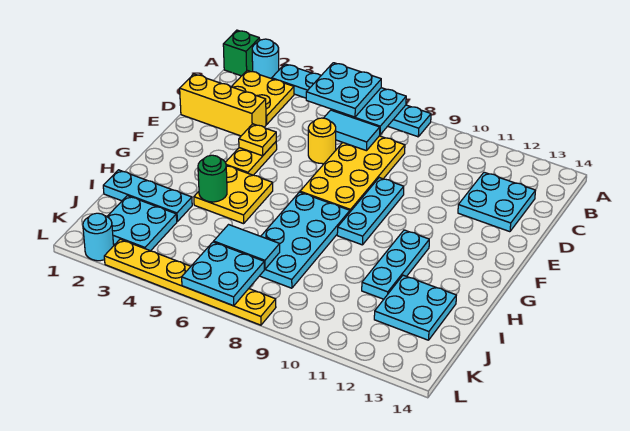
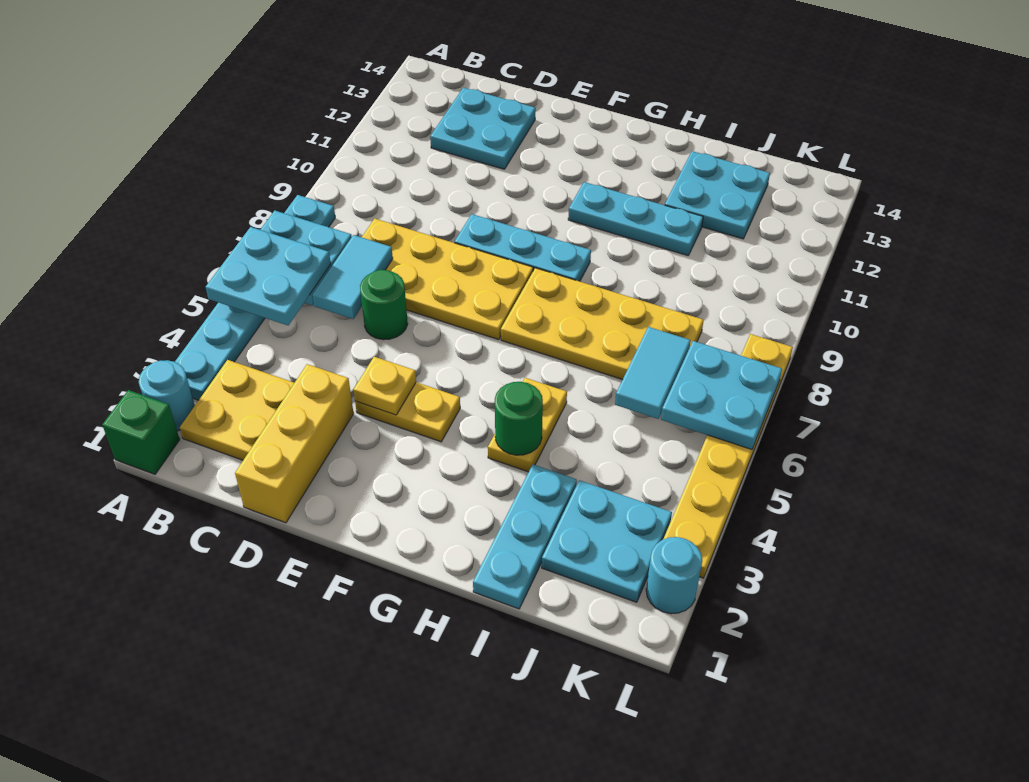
yellow round brick D6 level 1 -> green round brick D6 level 1
yellow plate G4:H5 level 1 -> yellow plate H4:H5 level 1
cyan plate G7:J8 level 1 -> yellow plate G7:J8 level 1

